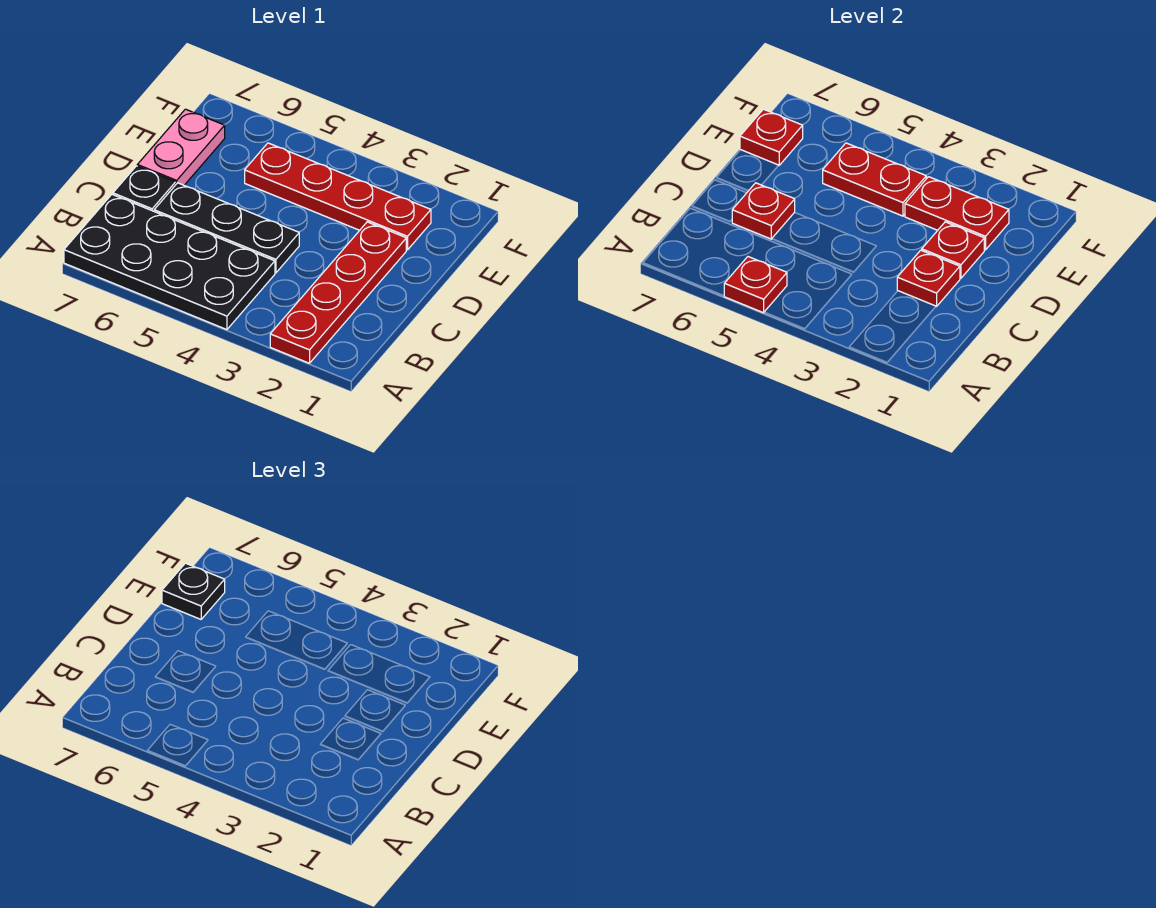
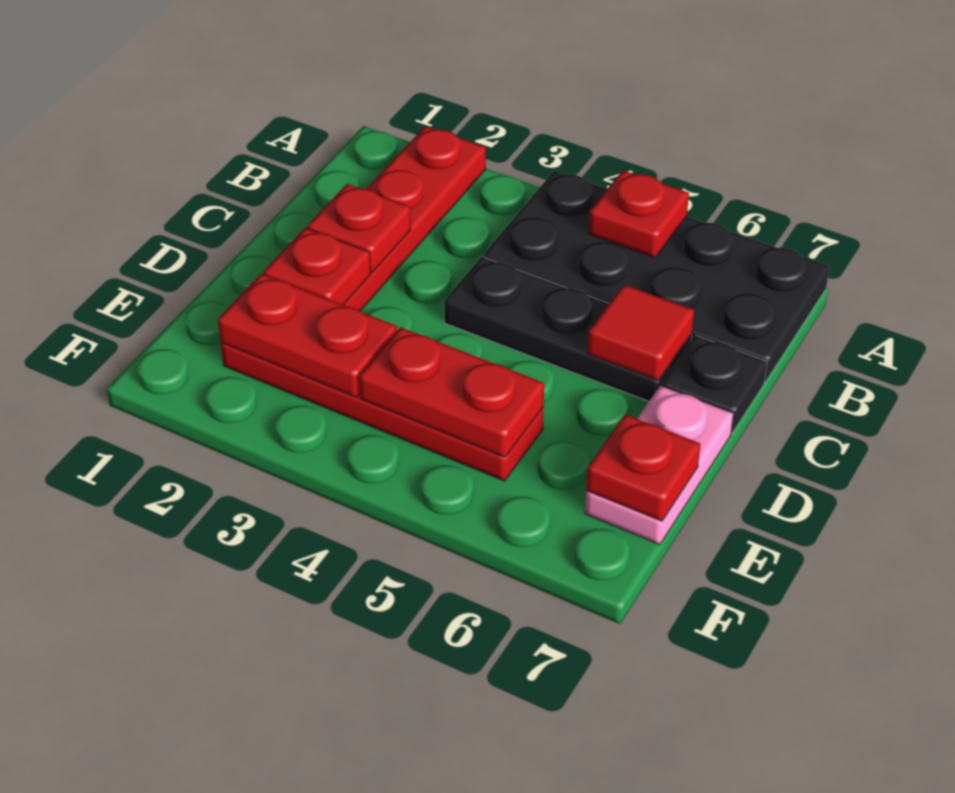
red plate C6 level 2 -> red tile C6 level 2
black plate E7 level 3 -> none

